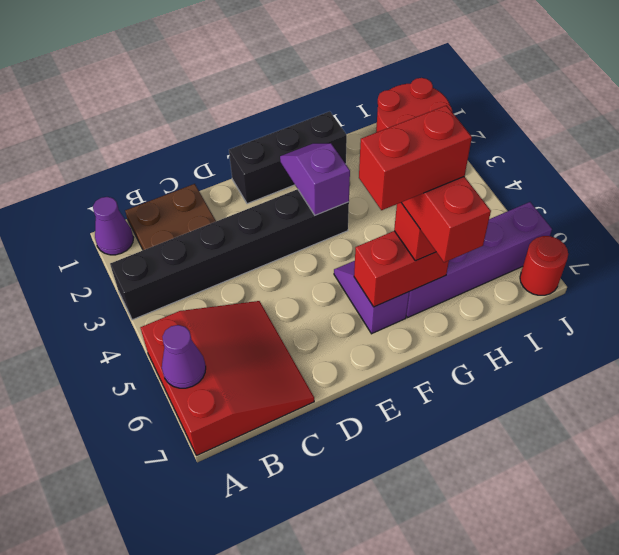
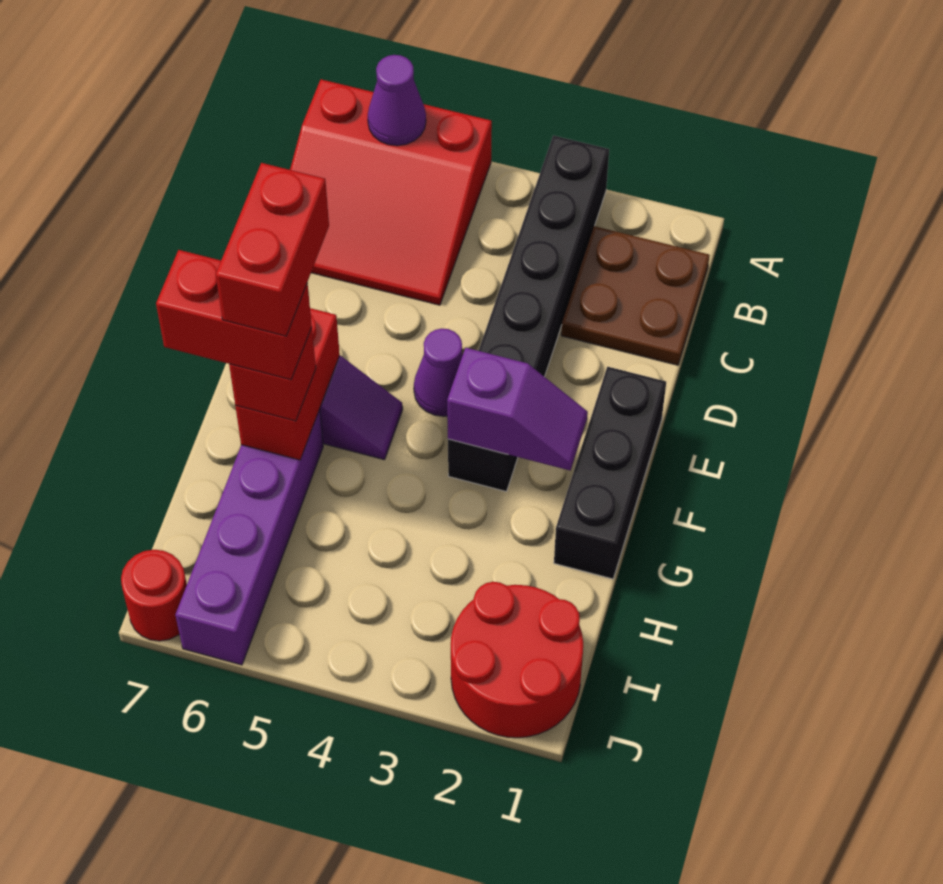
purple cone A1 level 1 -> purple cone E4 level 1

